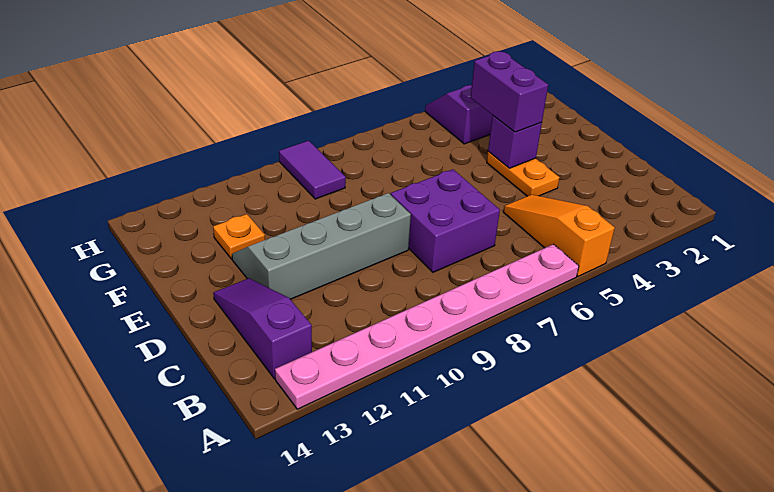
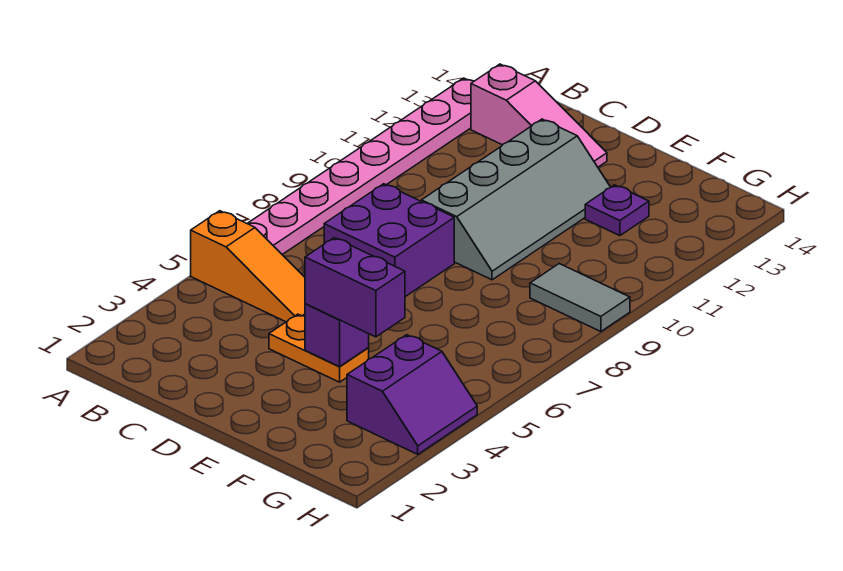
purple slope B13:D13 level 1 top B -> pink slope B13:D13 level 1 top B
orange plate F12 level 1 -> purple plate F12 level 1
purple tile G9:H9 level 1 -> grey tile G9:H9 level 1

